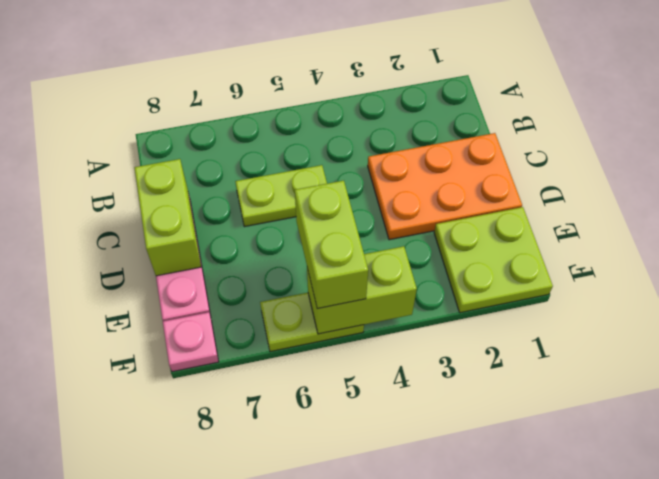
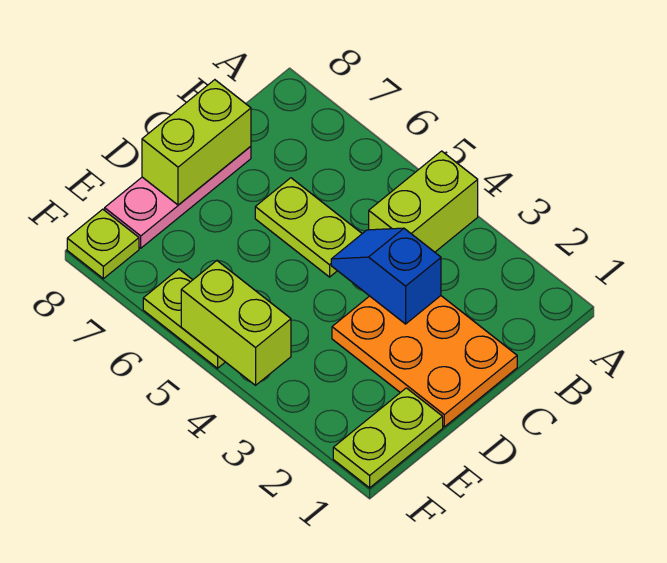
none -> blue slope C3:C4 level 2 top 3
lime plate E1:F2 level 1 -> lime plate E1:F1 level 1
lime brick E5:F5 level 3 -> lime brick A4:B4 level 1
pink plate F8 level 1 -> lime plate F8 level 1

